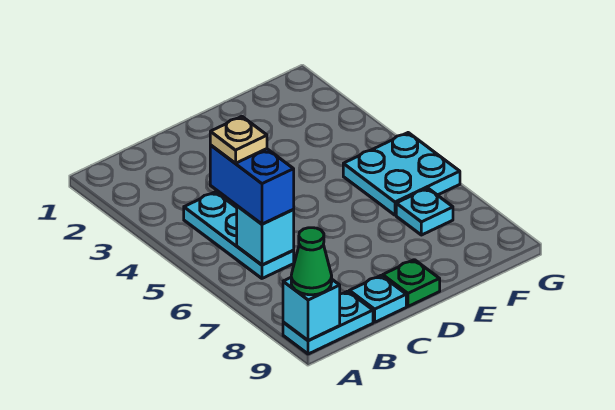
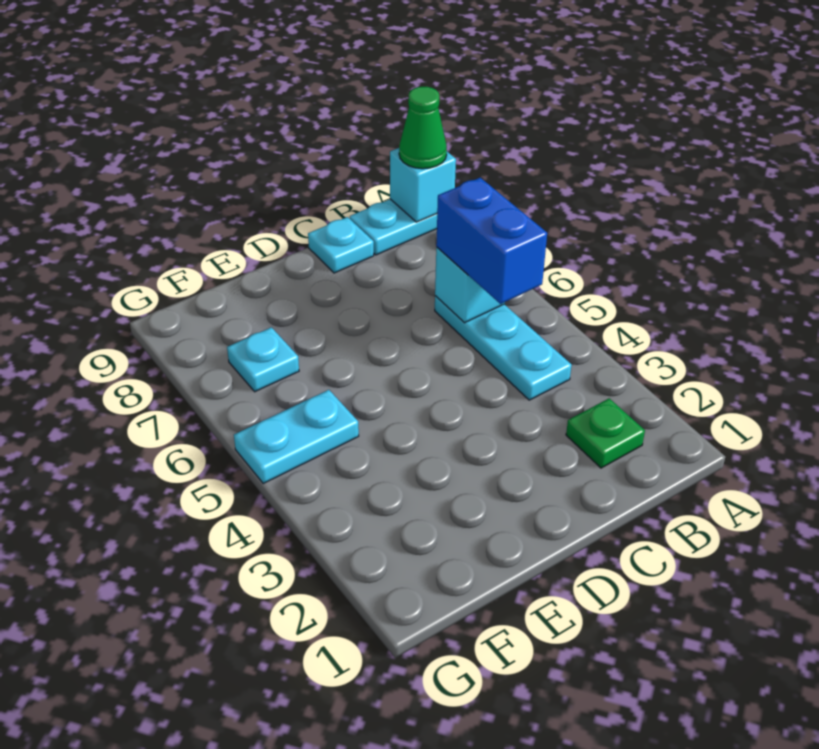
tan plate B5 level 4 -> none
green plate D9 level 1 -> green plate B2 level 1
cyan plate F5:G6 level 1 -> cyan plate F5:G5 level 1

